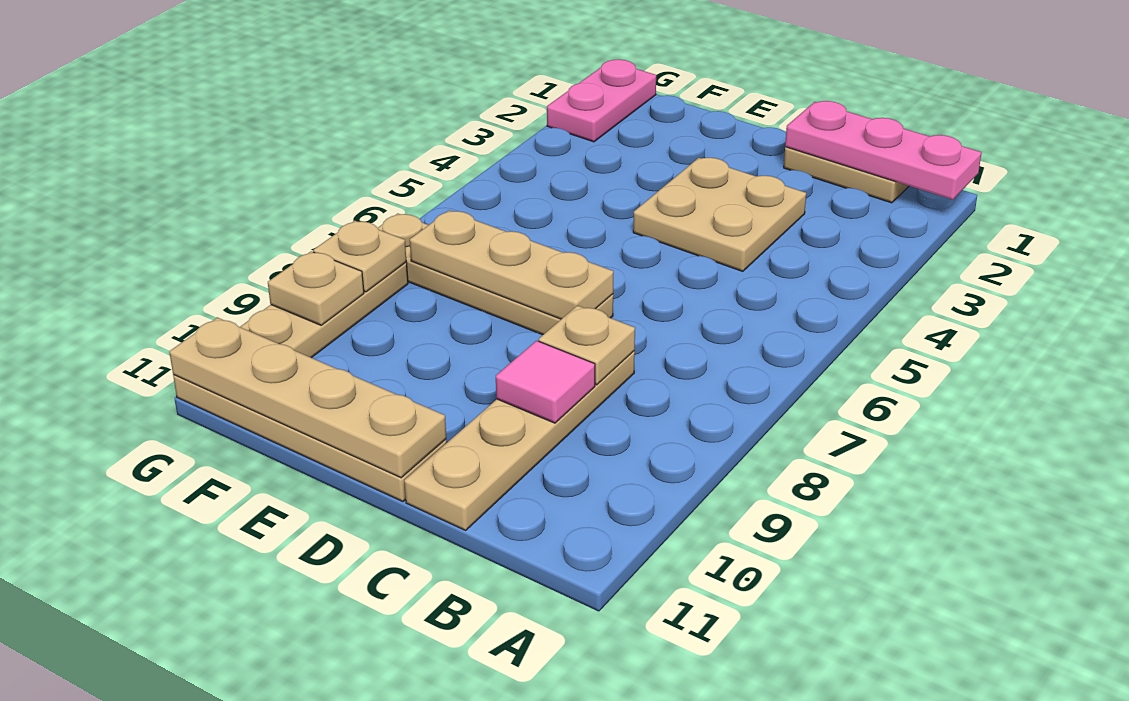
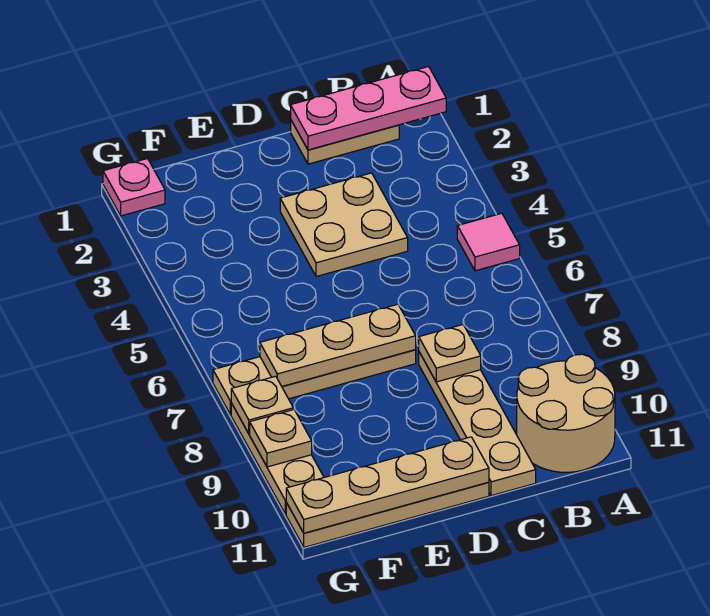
none -> tan round brick A10:B11 level 1
pink tile C9 level 2 -> pink tile A5 level 1
pink plate G1:G2 level 1 -> pink plate G1 level 1

